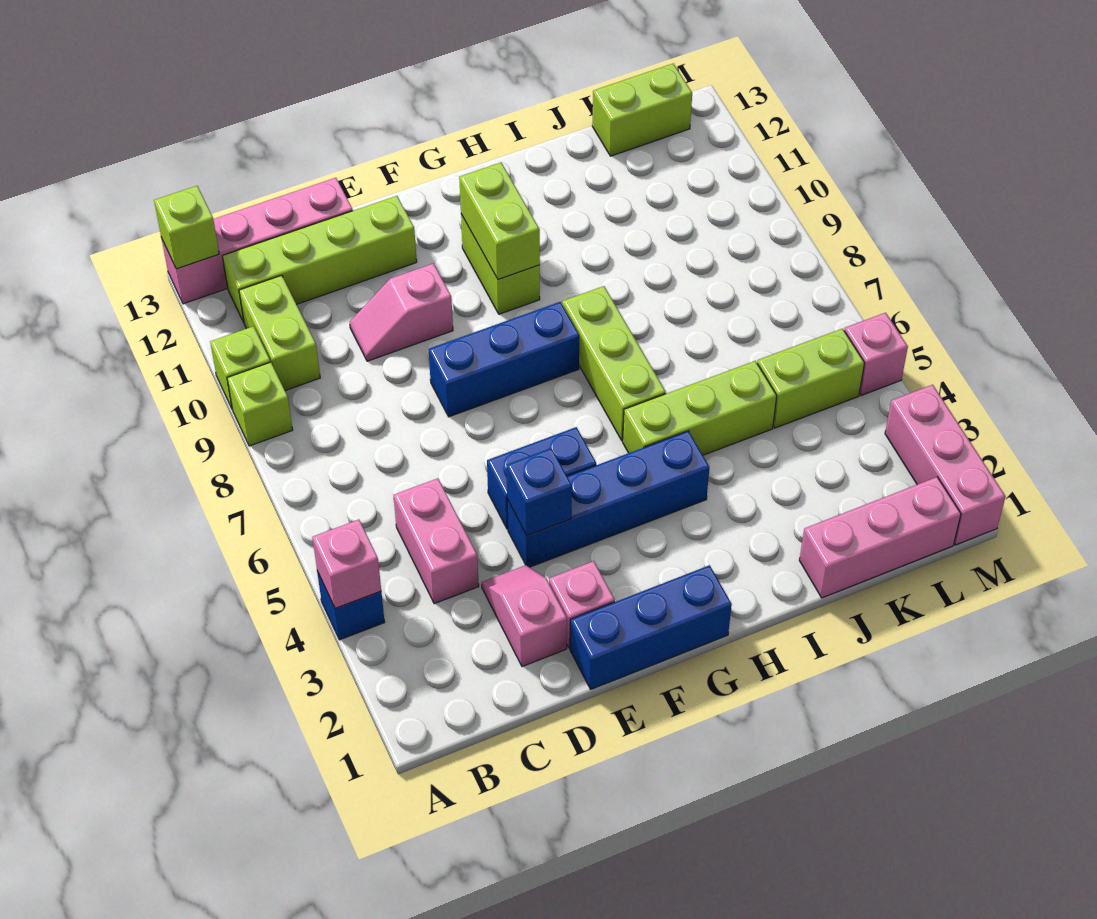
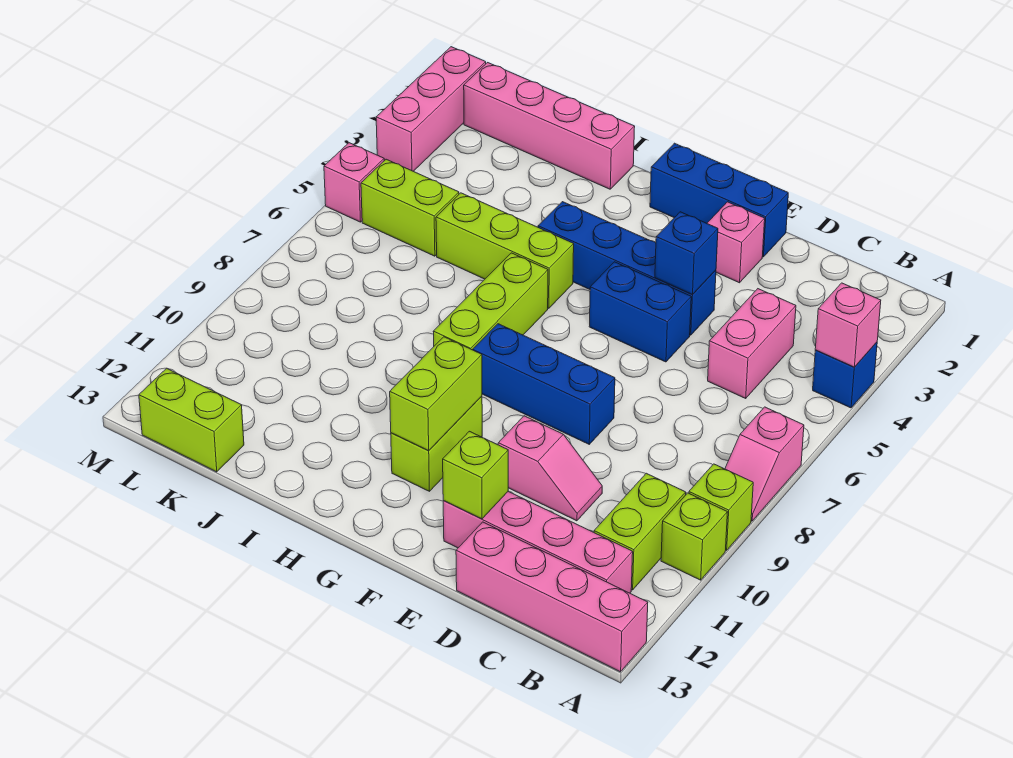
lime brick A13 level 2 -> lime brick E12 level 2
lime brick B12:E12 level 1 -> pink brick B12:E12 level 1
pink slope D2:D3 level 1 top 2 -> pink slope A7:A8 level 1 top 7
pink brick J1:L1 level 1 -> pink brick I1:L1 level 1

